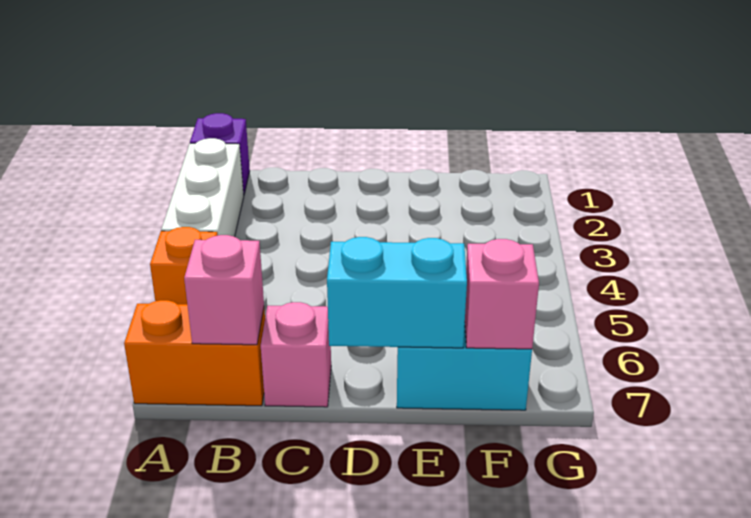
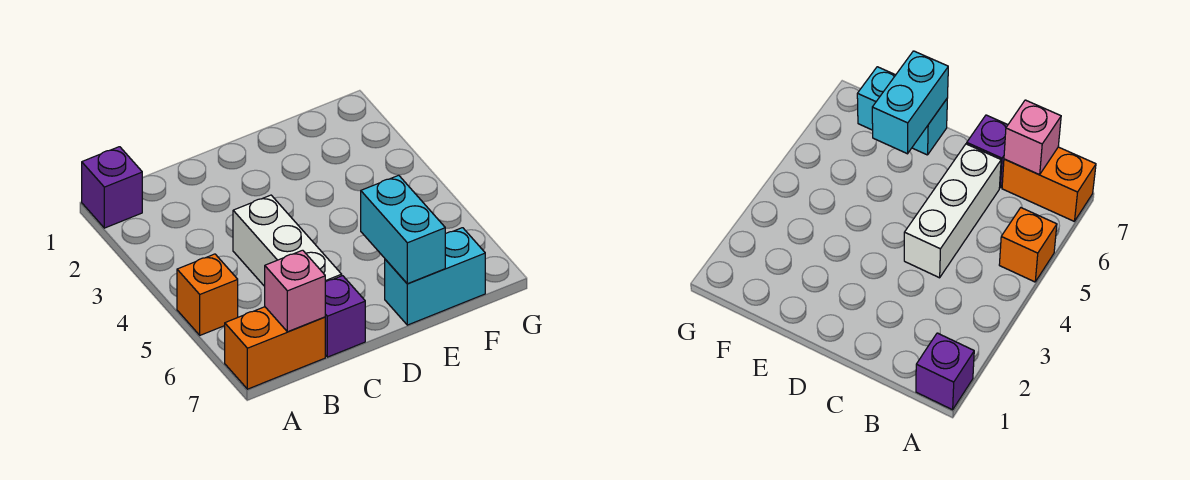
white brick A2:A4 level 1 -> white brick C4:C6 level 1
pink brick C7 level 1 -> purple brick C7 level 1
cyan brick D7:E7 level 2 -> cyan brick E6:E7 level 2
pink brick F7 level 2 -> none

